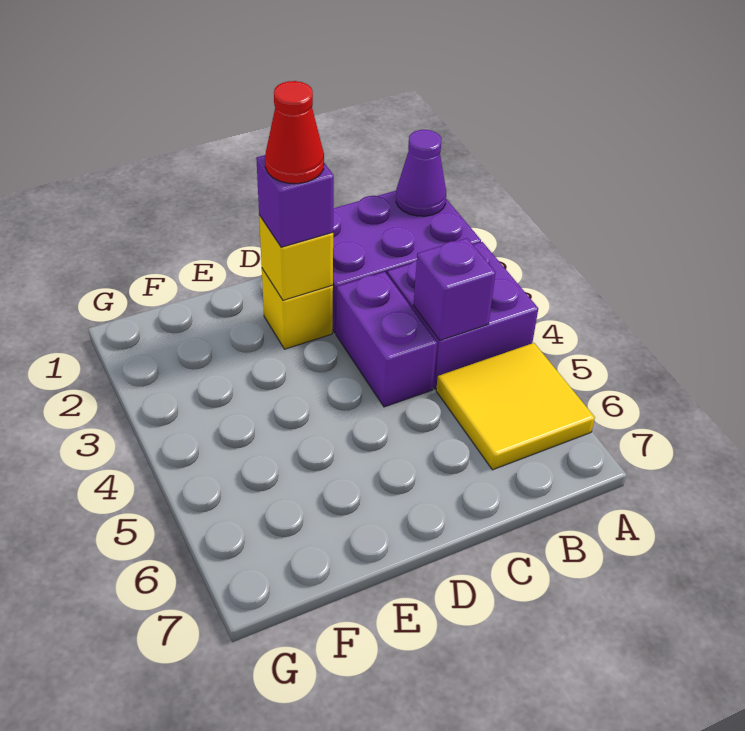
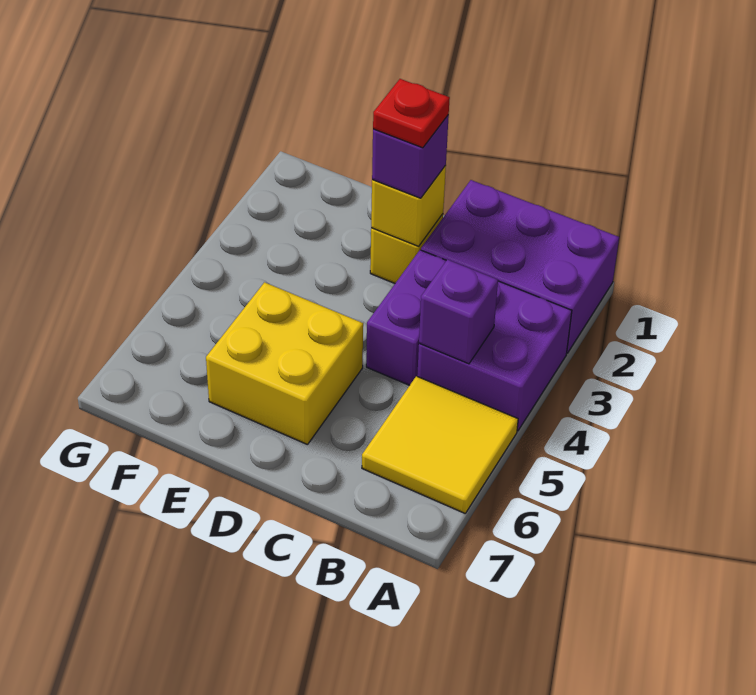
purple cone A1 level 2 -> none
red cone D2 level 4 -> red plate D2 level 4
none -> yellow brick D5:E6 level 1

